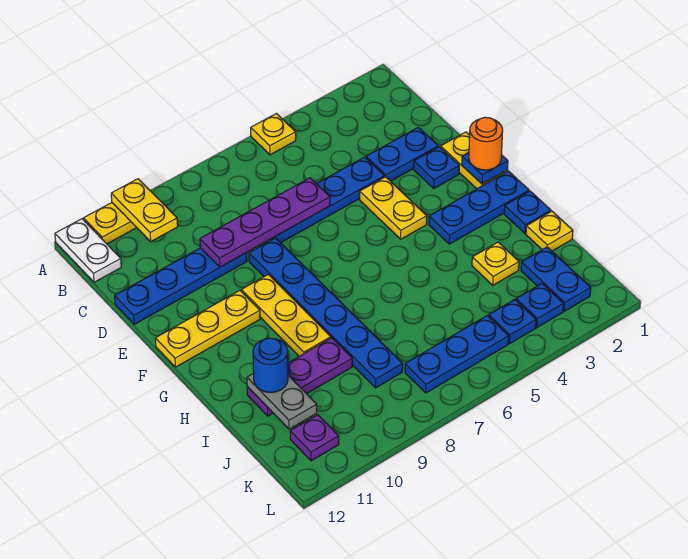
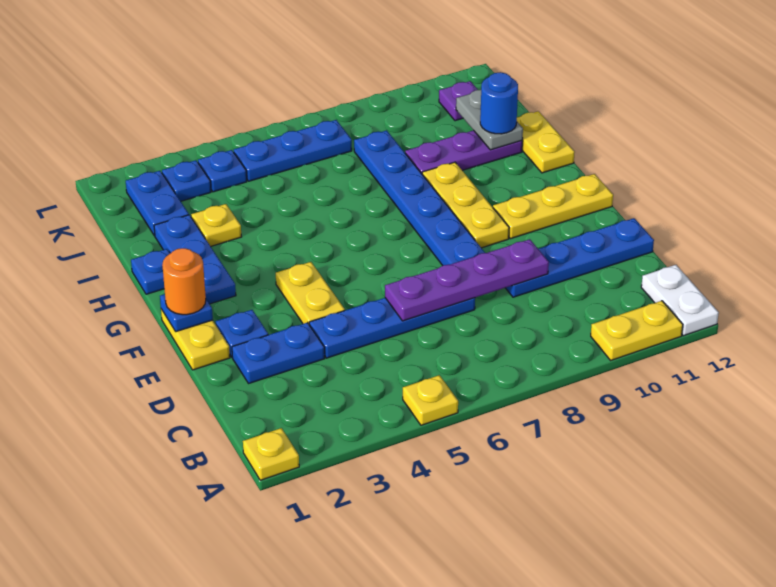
yellow plate A10:B10 level 2 -> yellow plate H12:I12 level 1
blue plate G1:G3 level 1 -> blue plate G2:I2 level 1
yellow plate I1 level 1 -> yellow plate A1 level 1

